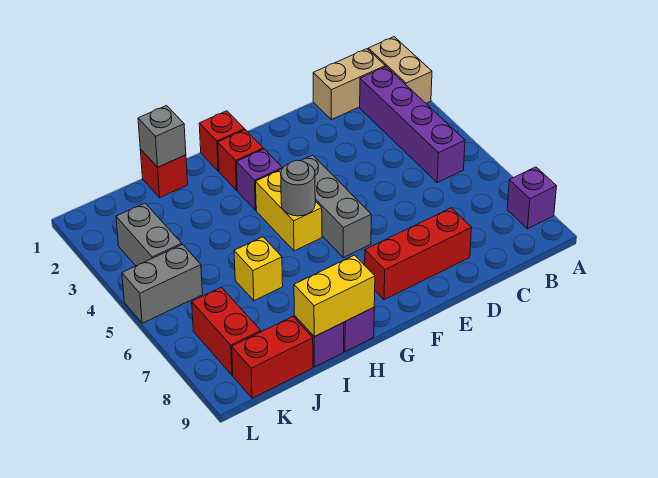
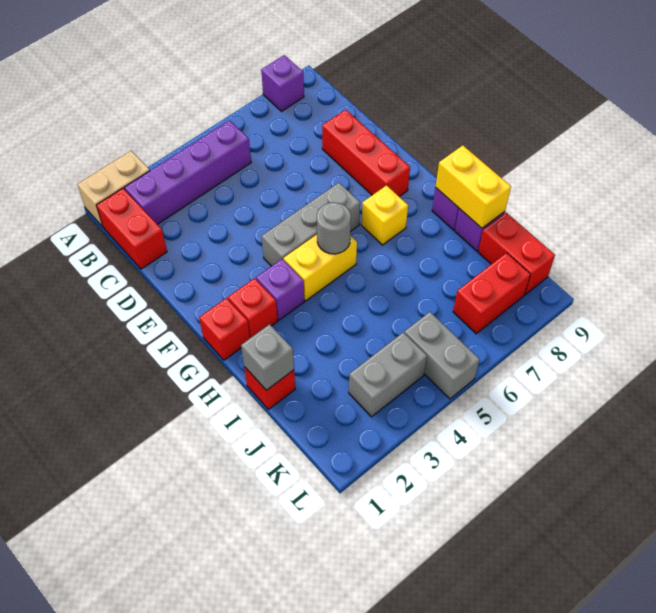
tan brick B1:C1 level 1 -> red brick B1:C1 level 1
yellow brick I6 level 1 -> yellow brick G7 level 1

